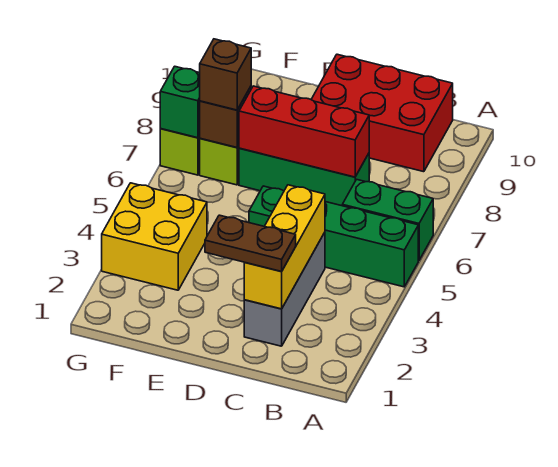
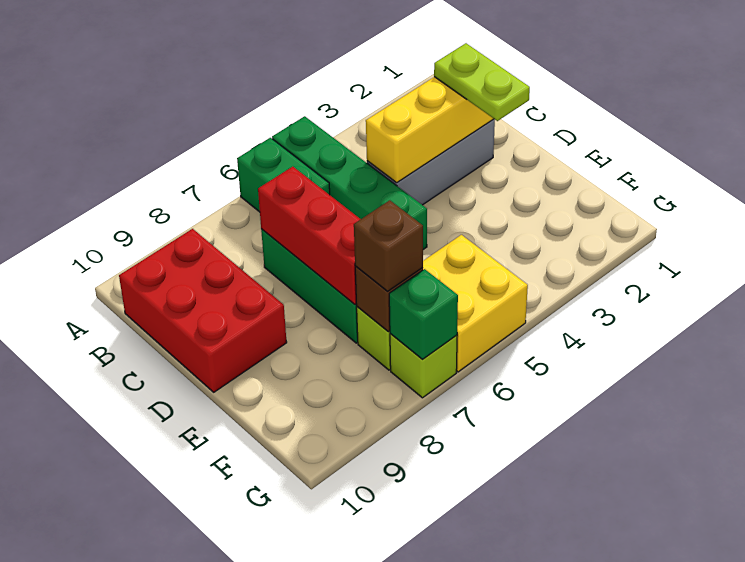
brown plate C2:D2 level 3 -> lime plate C2:D2 level 3
yellow brick F3:G4 level 1 -> yellow brick F5:G6 level 1

